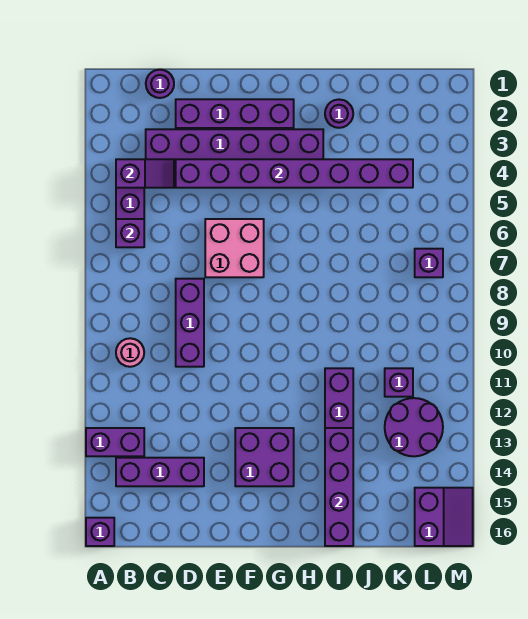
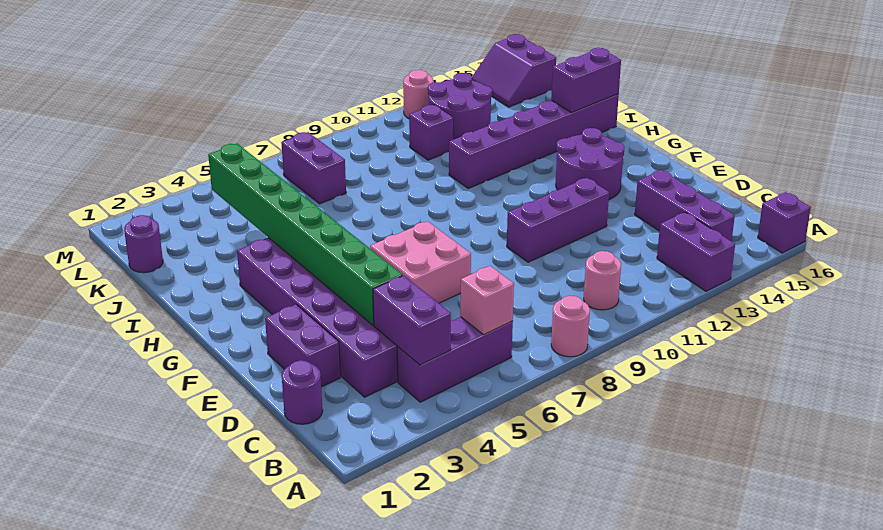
none -> pink round brick A8 level 1
purple slope B4:C4 level 2 top B -> purple brick B4:C4 level 2
purple brick B6 level 2 -> pink brick B6 level 2
purple brick D2:G2 level 1 -> purple brick D2:E2 level 1
purple brick D4:K4 level 2 -> green brick D4:K4 level 2
purple brick D8:D10 level 1 -> purple brick E10:E12 level 1
purple brick F13:G14 level 1 -> purple round brick F13:G14 level 1
purple round brick I2 level 1 -> purple round brick K1 level 1
purple brick I13:I16 level 2 -> purple brick I15:I16 level 2
purple brick L7 level 1 -> purple brick K7:L7 level 1
purple slope L15:M16 level 1 top L -> purple slope L15:M16 level 1 top 16
none -> pink round brick M12 level 1

